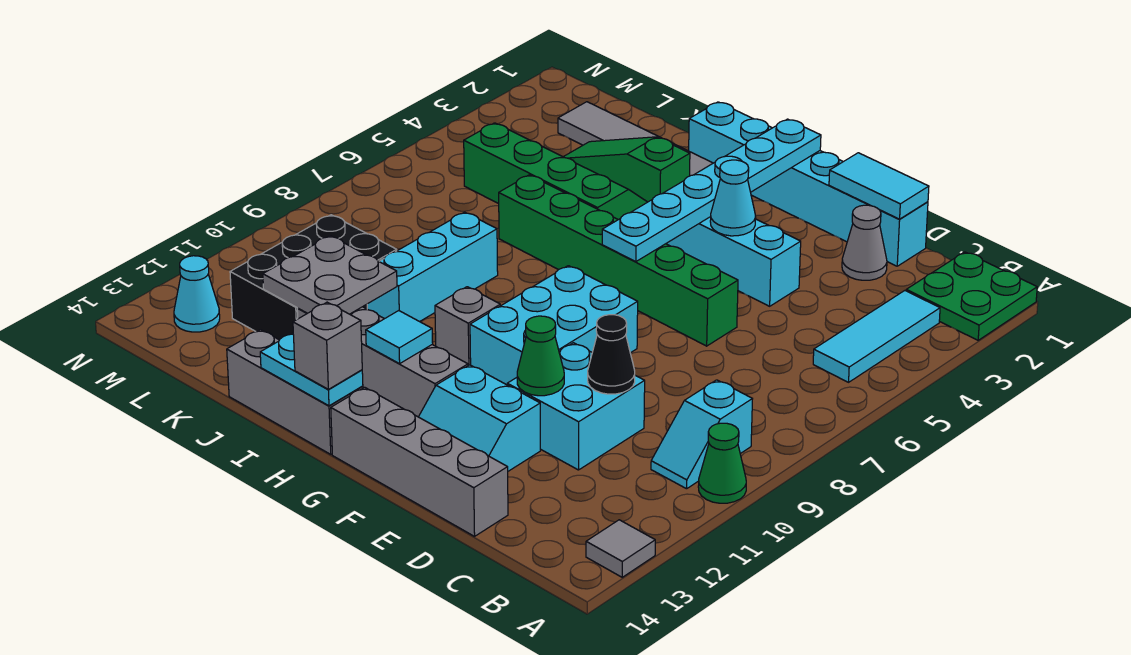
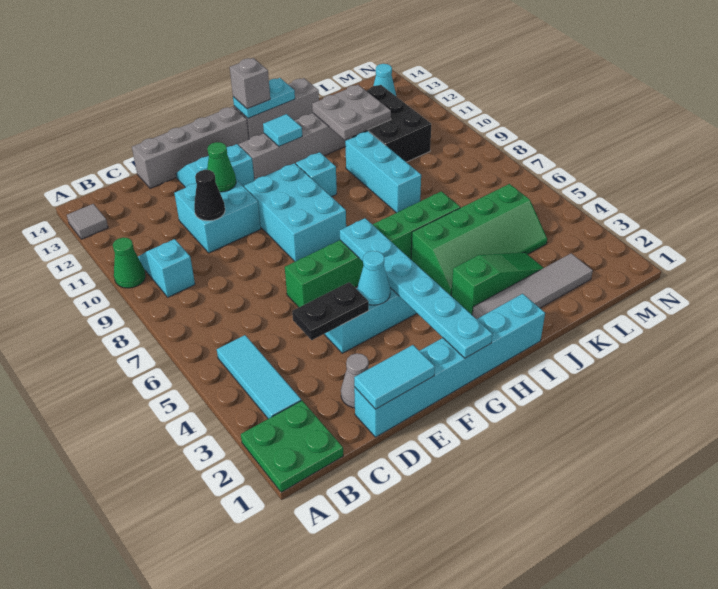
none -> black plate D4:E4 level 2
grey brick H10 level 1 -> cyan brick H10 level 1

